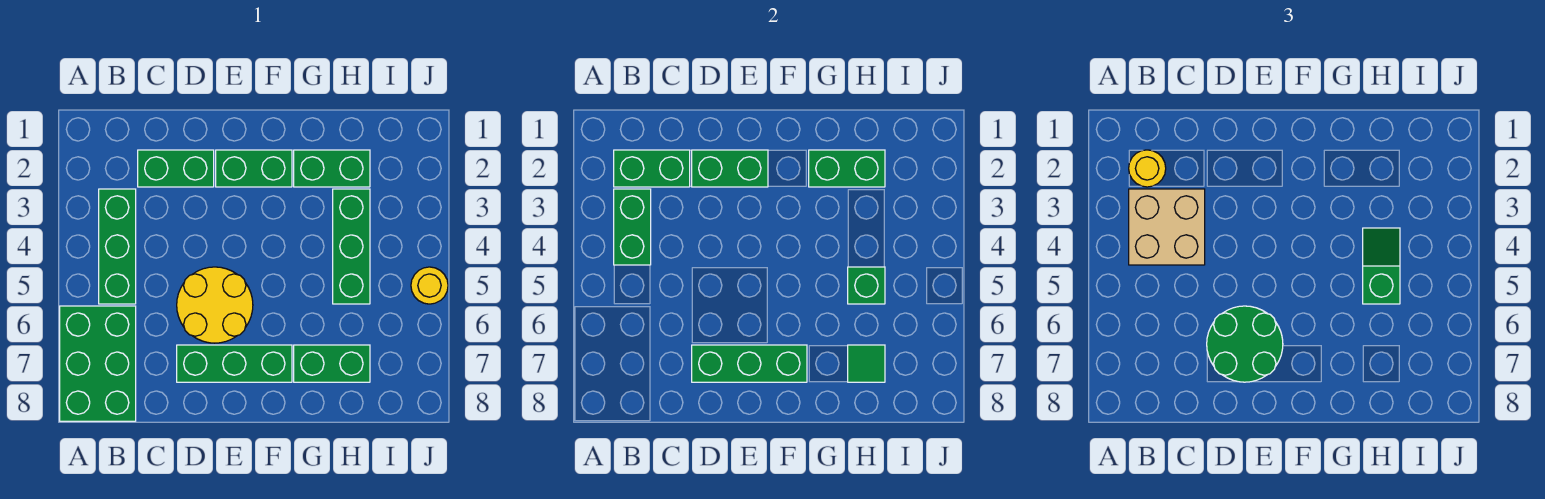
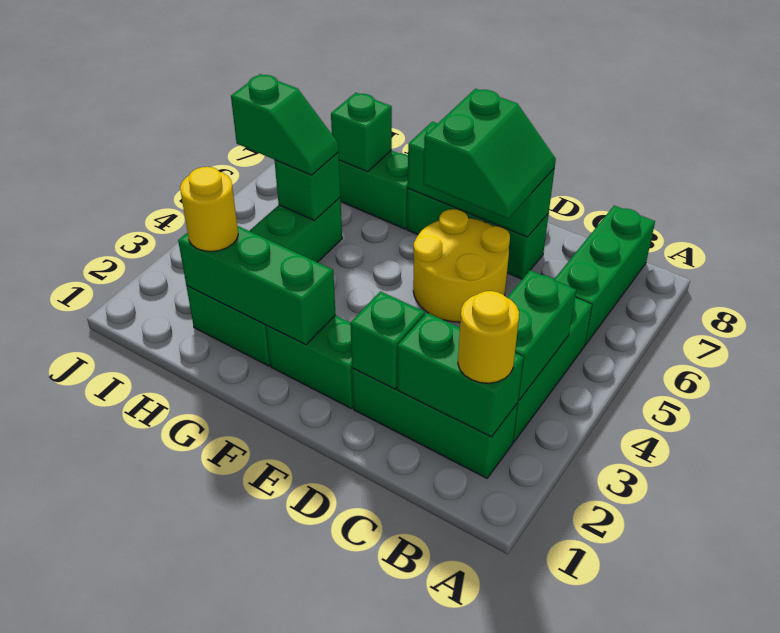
green brick A6:B8 level 1 -> green brick B6:B8 level 1
tan brick B3:C4 level 3 -> none
green brick C2:D2 level 1 -> green brick B2:D2 level 1
green brick D2:E2 level 2 -> green brick D2 level 2
green round brick D6:E7 level 3 -> green slope D6:E7 level 3 top E
green brick G2:H2 level 2 -> green brick F2:H2 level 2
green slope H4:H5 level 3 top 5 -> green slope H5:I5 level 3 top I
green tile H7 level 2 -> green brick H7 level 2
yellow round brick J5 level 1 -> yellow round brick H2 level 3

